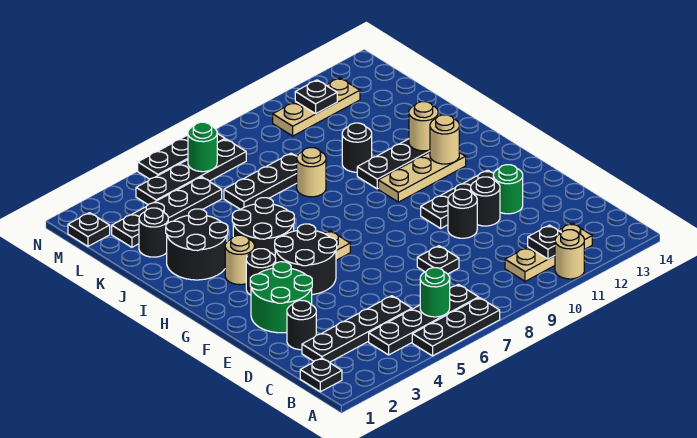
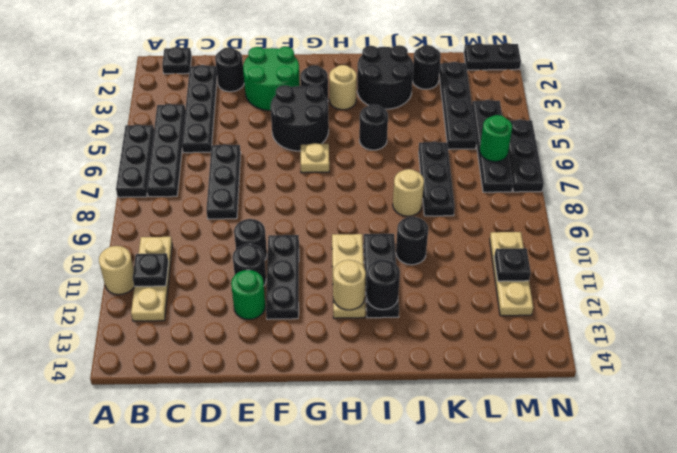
green round brick B6 level 2 -> none
black plate D8 level 1 -> black plate D6:D8 level 1
black round brick H4:I5 level 1 -> black round brick I5 level 1
tan round brick I12 level 2 -> black round brick I12 level 2
black plate M1 level 1 -> black plate M1:N1 level 1

